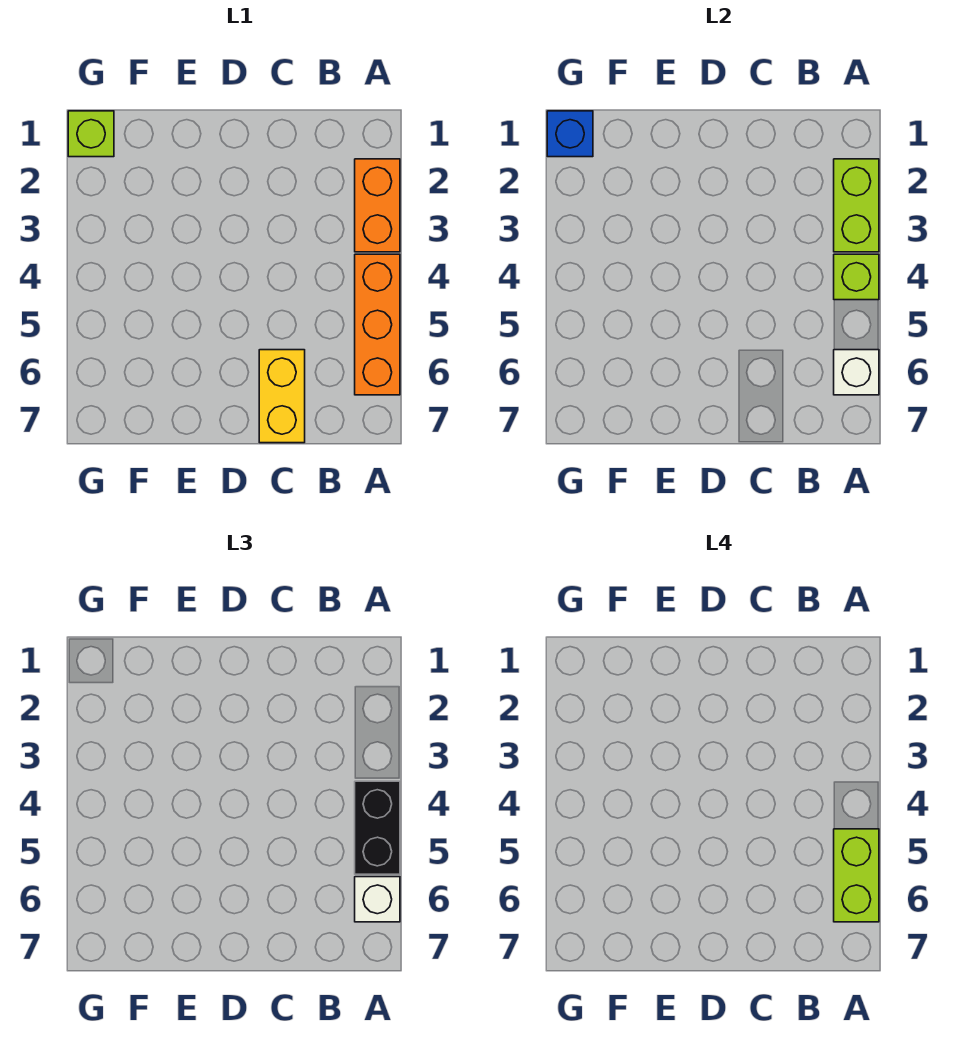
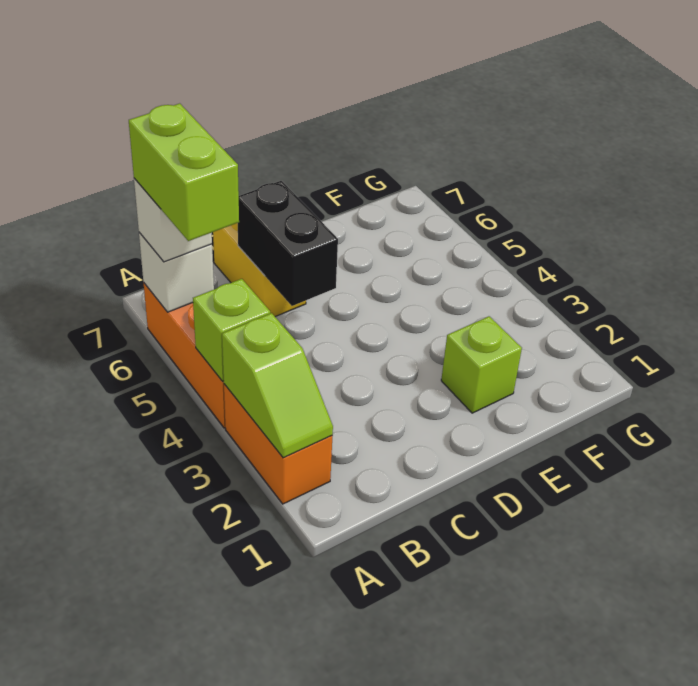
lime brick A2:A3 level 2 -> lime slope A2:A3 level 2 top 3
black brick A4:A5 level 3 -> black brick C5:C6 level 2
lime brick G1 level 1 -> lime brick E2 level 1
blue brick G1 level 2 -> none

